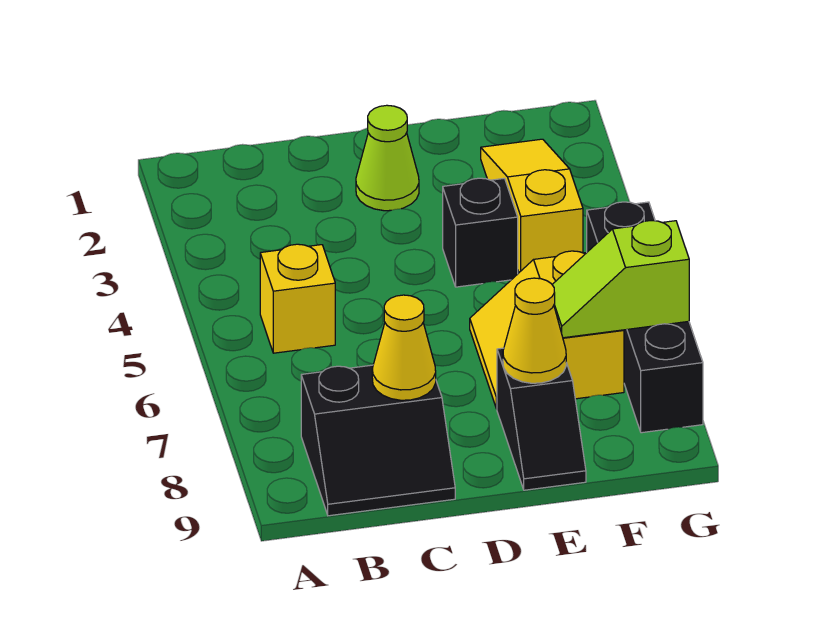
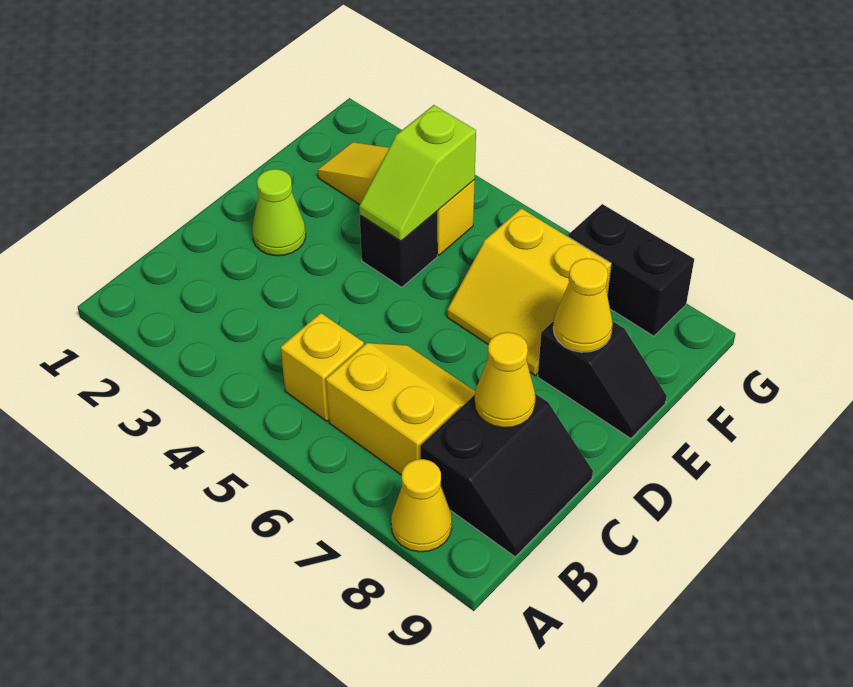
none -> yellow cone A8 level 1
none -> yellow slope B6:C7 level 1 top B
lime slope F7:G7 level 2 top G -> lime slope E4:F4 level 2 top F
black brick G5:G8 level 1 -> black brick G7:G8 level 1

